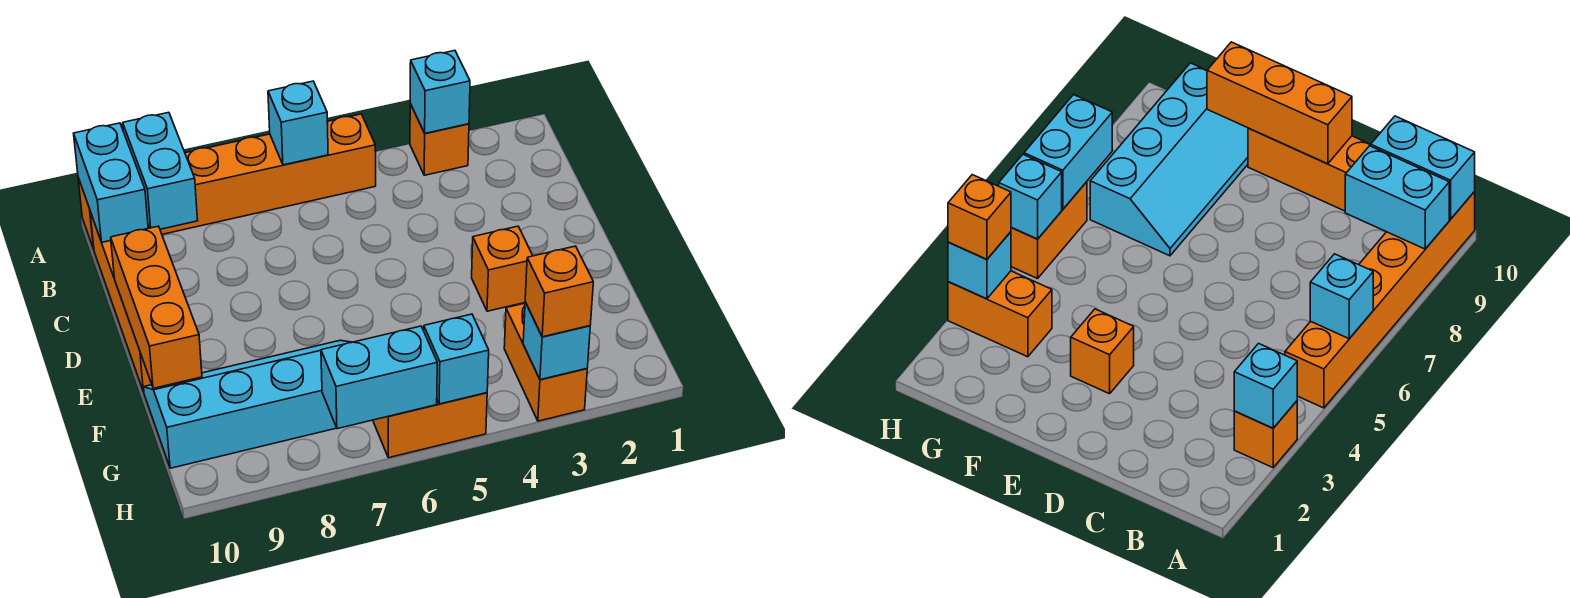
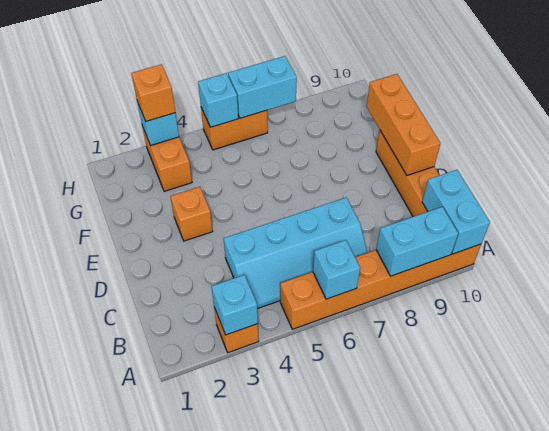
cyan brick A9:B9 level 2 -> cyan brick A8:A9 level 2
cyan slope F7:G10 level 1 top G -> cyan slope B4:C7 level 1 top C

